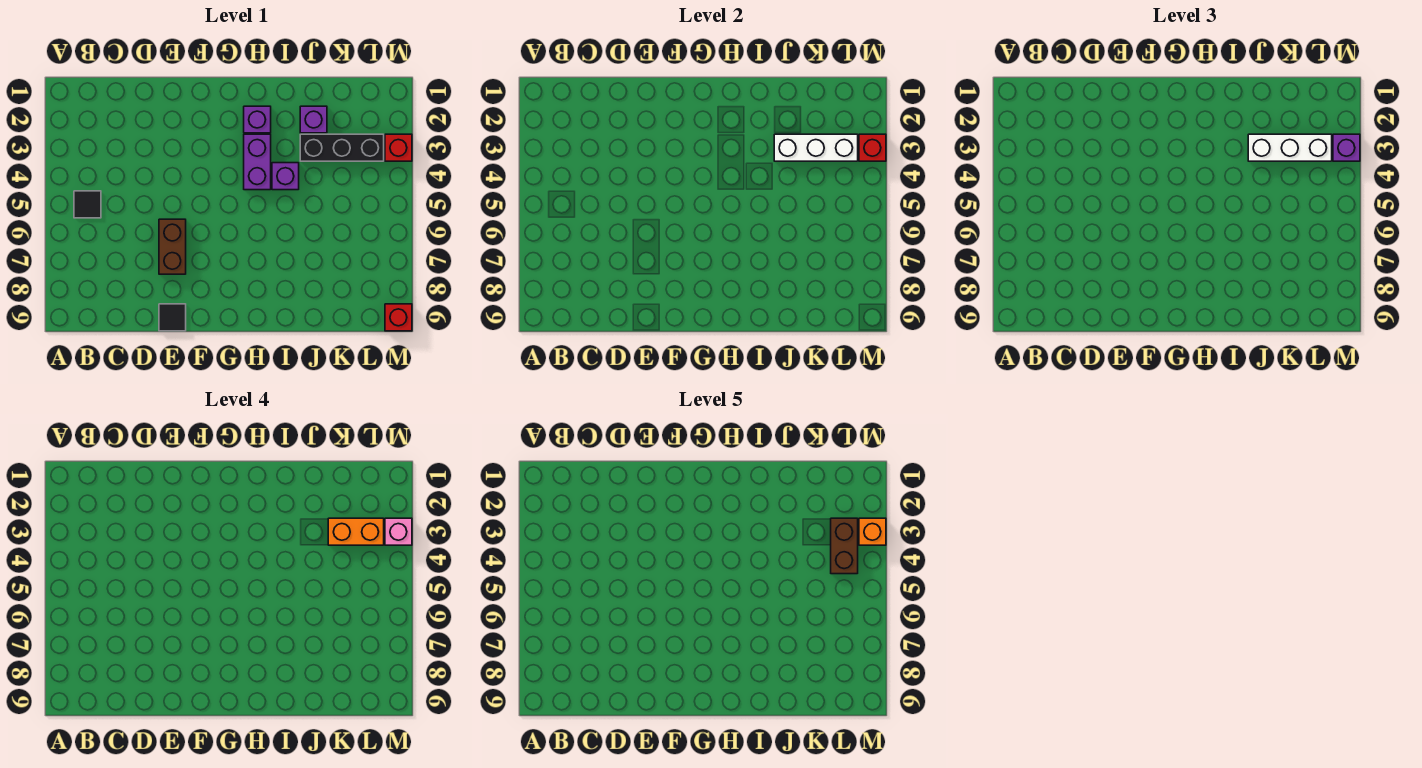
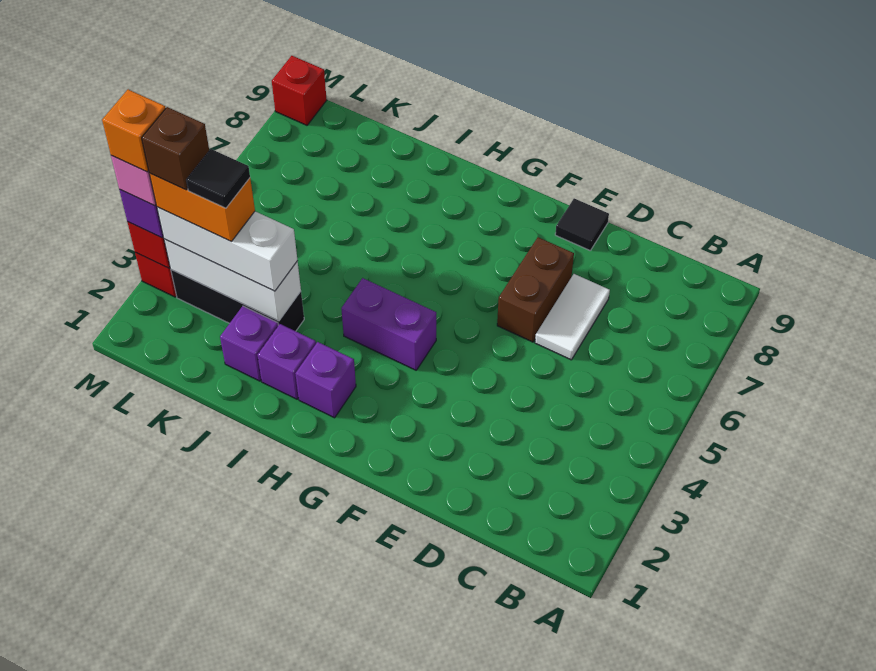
black tile B5 level 1 -> black tile K3 level 5
none -> white tile D6:D7 level 1
purple brick H3:H4 level 1 -> purple brick G4:H4 level 1
purple brick I4 level 1 -> purple brick I2 level 1
brown brick L3:L4 level 5 -> brown brick L3 level 5

